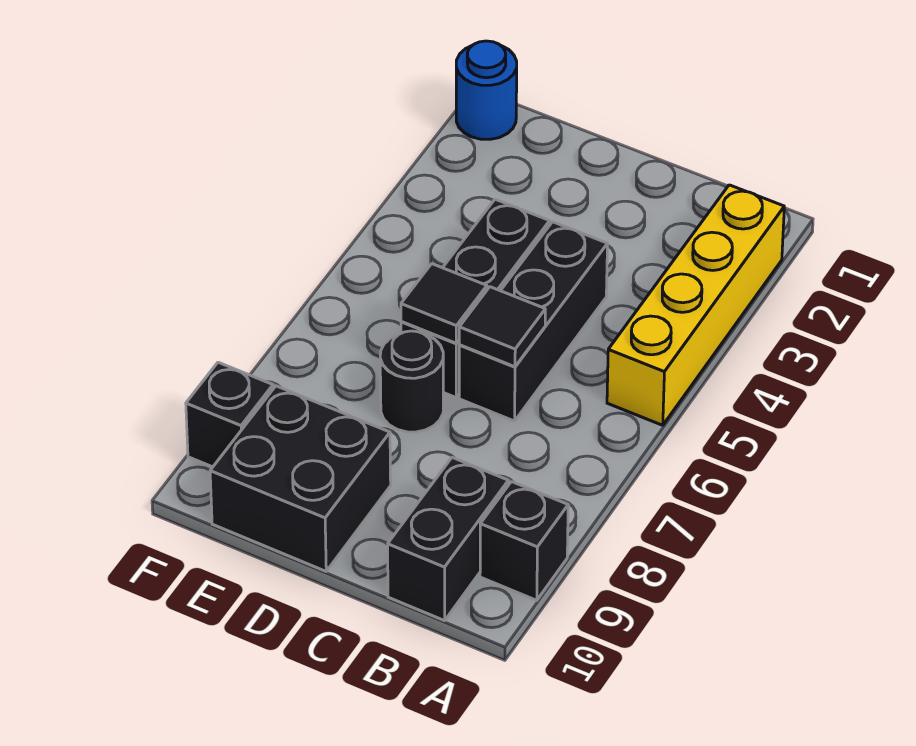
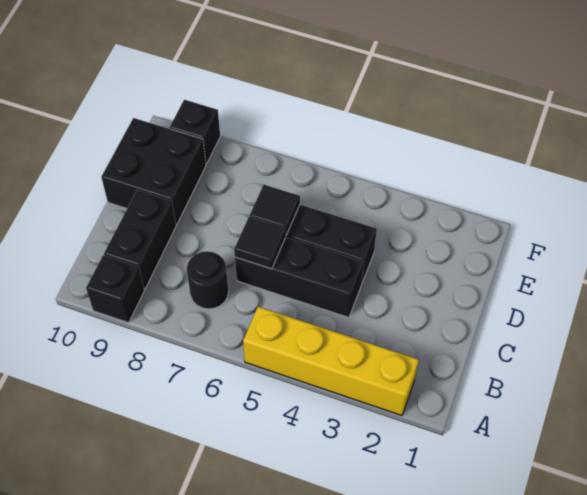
black brick B9:B10 level 1 -> black brick B9:C9 level 1
black round brick D7 level 1 -> black round brick B7 level 1
blue round brick F1 level 1 -> none

